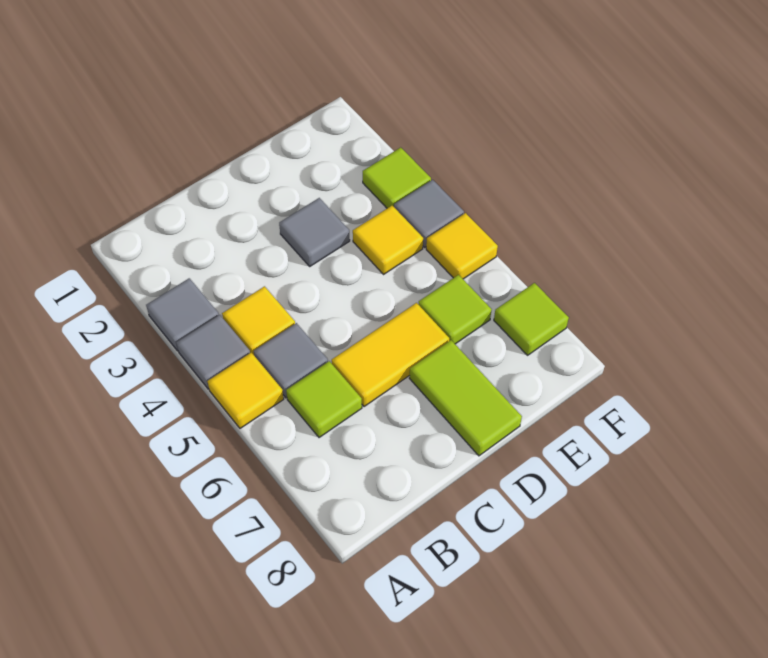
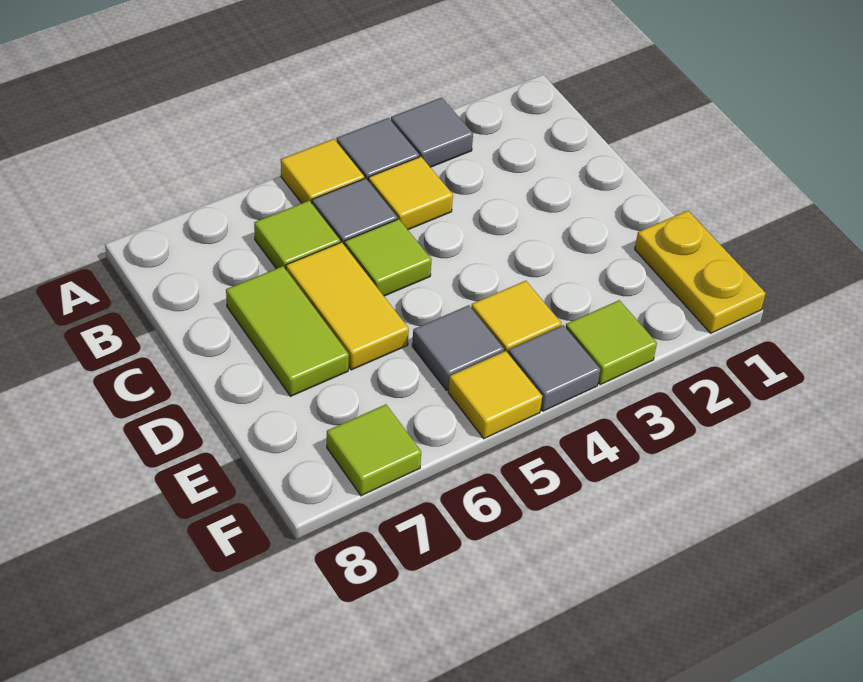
grey tile D3 level 1 -> grey tile E5 level 1
lime tile D7:D8 level 1 -> lime tile C7:D7 level 1
none -> yellow plate E1:F1 level 1
lime tile E6 level 1 -> lime tile C5 level 1

